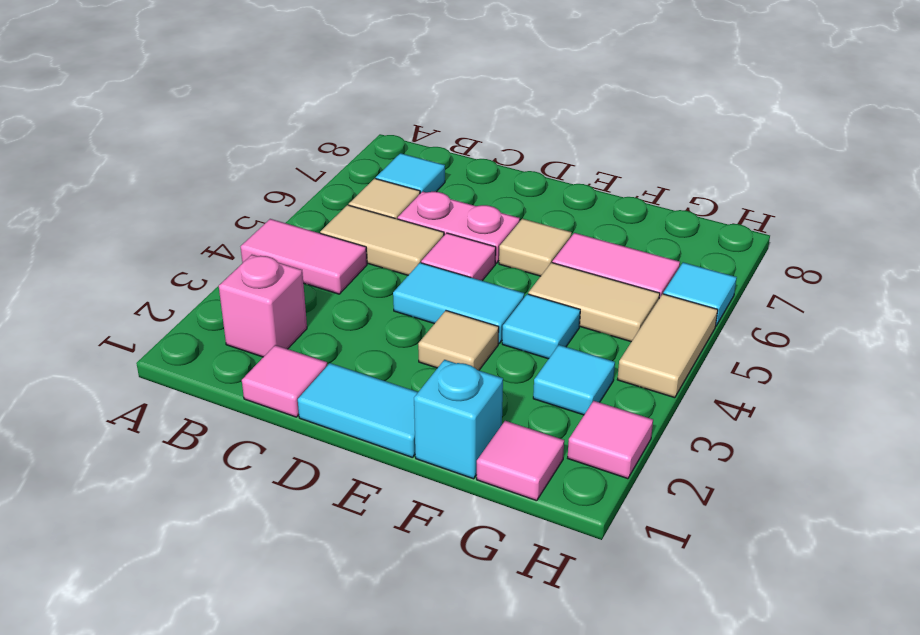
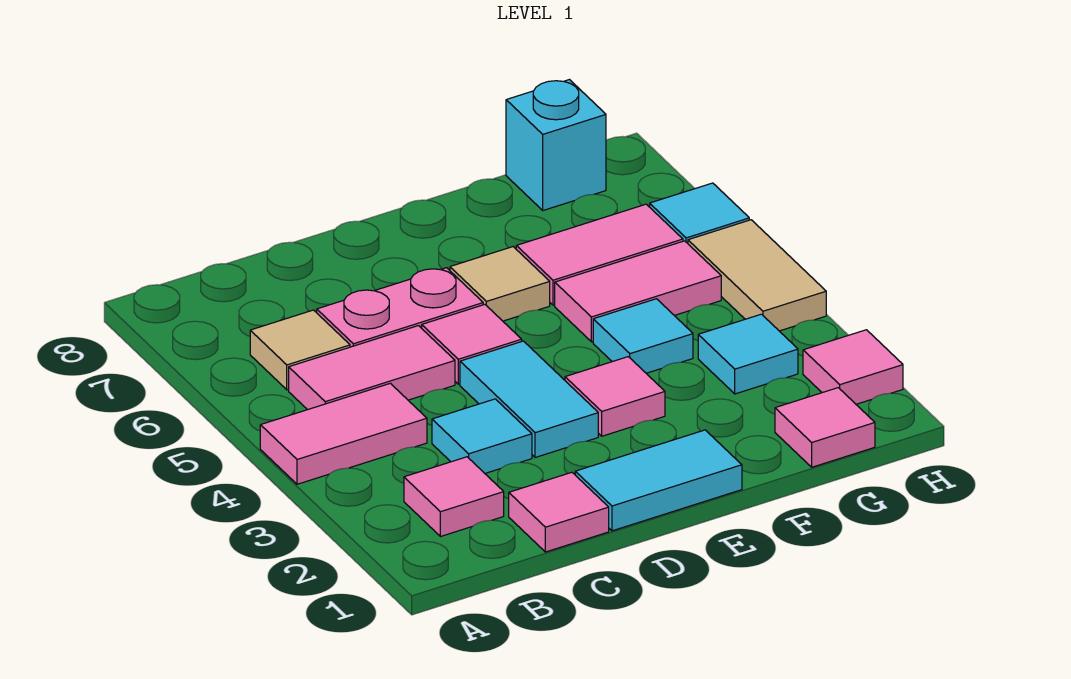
pink brick B2 level 1 -> pink tile B2 level 1
tan tile B5:C5 level 1 -> pink tile B5:C5 level 1
cyan tile B7 level 1 -> cyan tile C3 level 1
cyan tile D4:E4 level 1 -> cyan tile D3:D4 level 1
tan tile E3 level 1 -> pink tile E3 level 1
cyan brick F1 level 1 -> cyan brick G8 level 1
tan tile F5:G5 level 1 -> pink tile F5:G5 level 1

